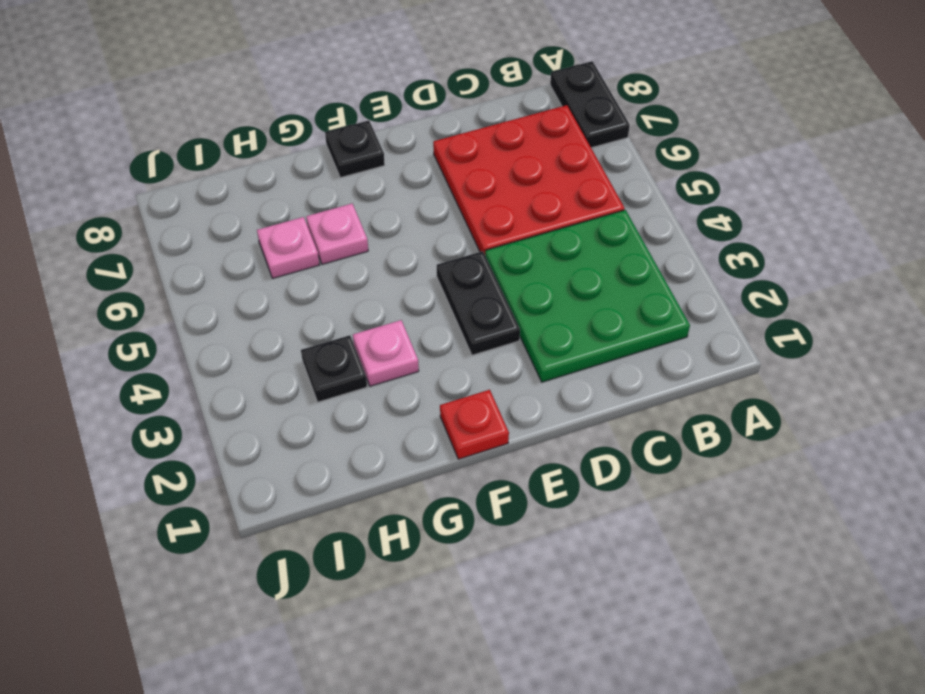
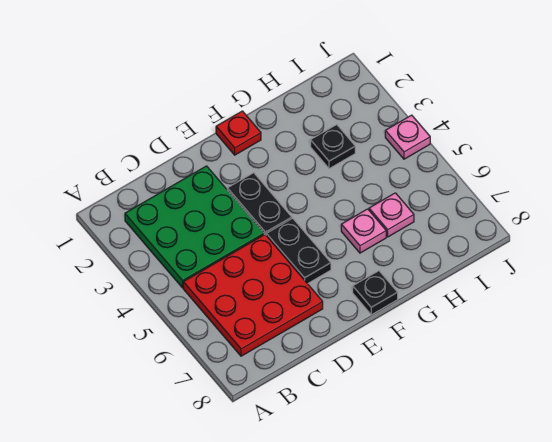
black plate A7:A8 level 1 -> black plate E5:E6 level 1
pink plate G3 level 1 -> pink plate J4 level 1

